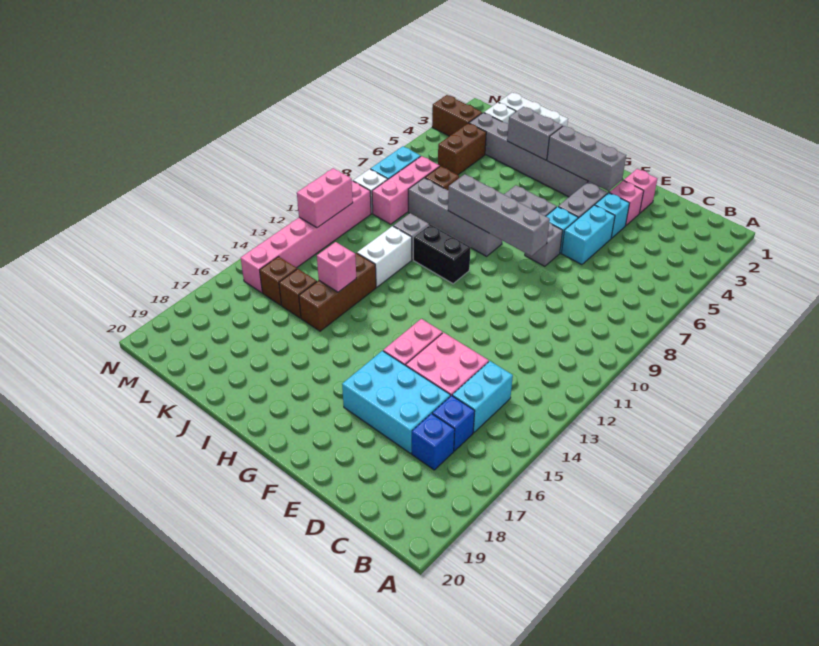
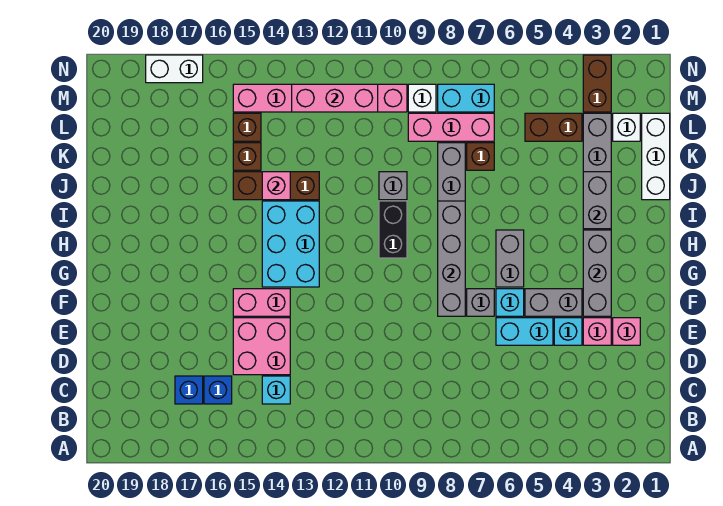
cyan brick C14:C15 level 1 -> cyan brick C14 level 1
cyan brick D16:F17 level 1 -> cyan brick G13:I14 level 1
white brick J11:J12 level 1 -> white brick N17:N18 level 1
pink brick M11:M12 level 2 -> pink brick M11:M13 level 2

